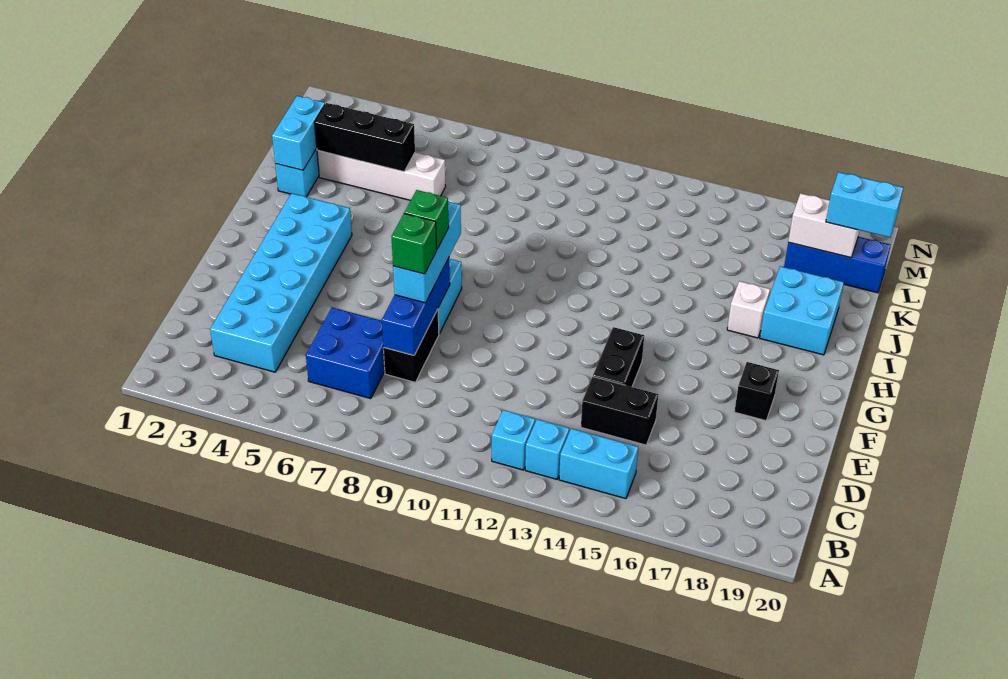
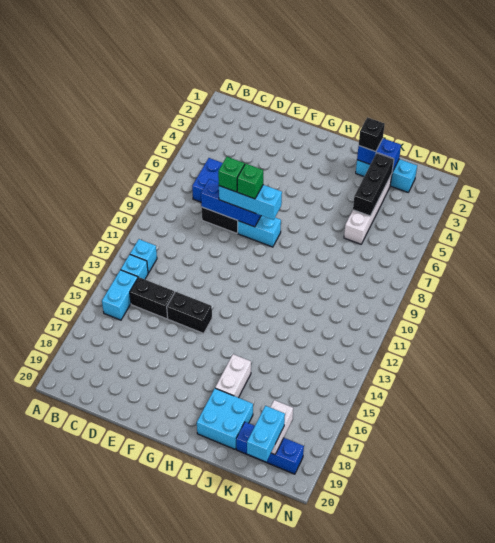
cyan brick C3:H4 level 1 -> none
black brick D14:D15 level 1 -> black brick C14:D14 level 1
black brick F18 level 1 -> black brick J2 level 3
white brick I17 level 1 -> white brick I16:I17 level 1
cyan brick J2:K2 level 2 -> blue brick J2:K2 level 2
blue brick L18:L20 level 1 -> blue brick K19:M19 level 1

